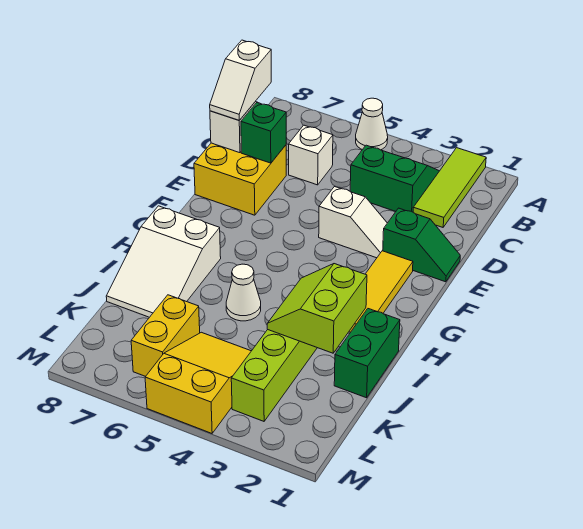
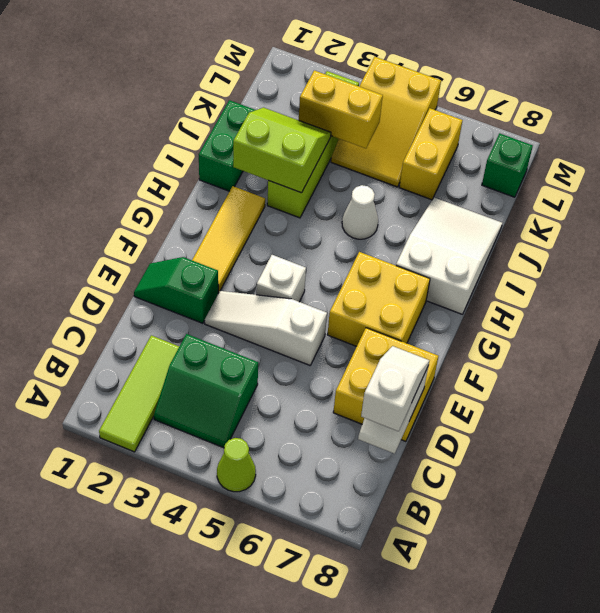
white cone A5 level 1 -> lime cone A5 level 1
white brick C6 level 1 -> white brick F4 level 1
green brick D7 level 2 -> green brick L8 level 1
white slope E3:E4 level 1 top 4 -> white slope E3:E5 level 1 top 5
none -> yellow brick F6:G7 level 1
lime slope I2:J3 level 2 top 2 -> lime slope I2:J3 level 2 top I
none -> yellow brick K3:K4 level 2

